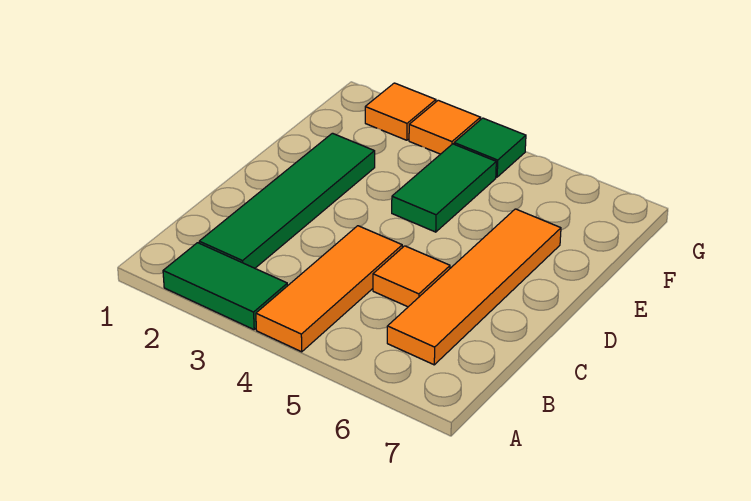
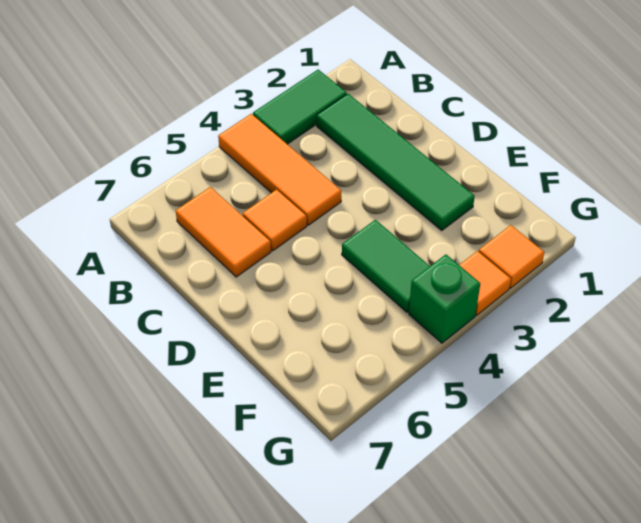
orange tile B6:E6 level 1 -> orange tile B6:C6 level 1
green tile G4 level 1 -> green brick G4 level 1

